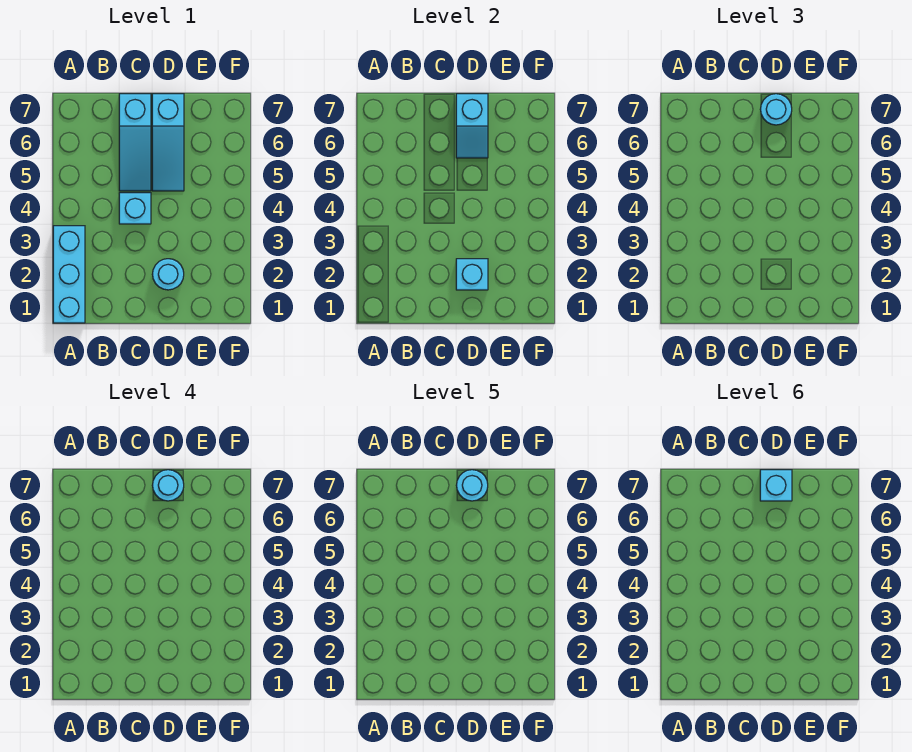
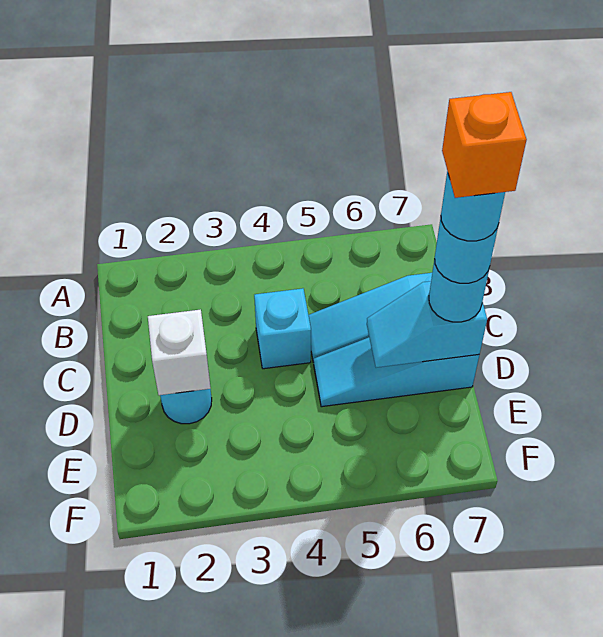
cyan brick A1:A3 level 1 -> none
cyan brick D2 level 2 -> white brick D2 level 2
cyan brick D7 level 6 -> orange brick D7 level 6

